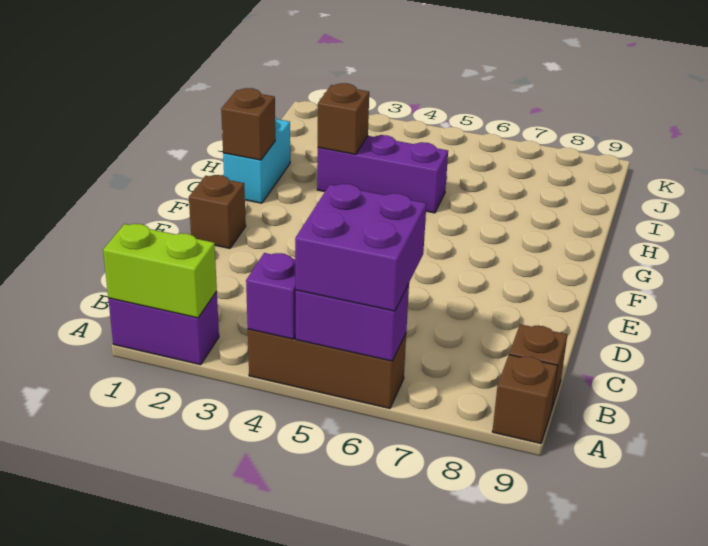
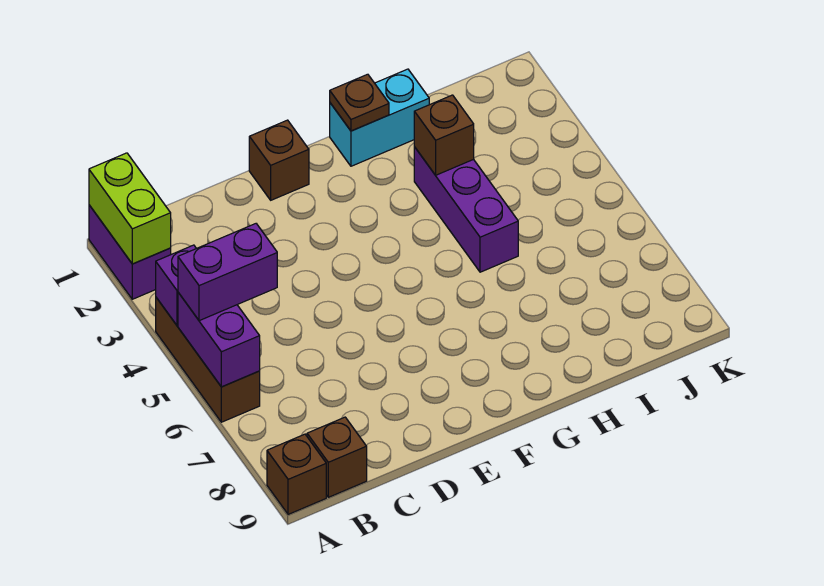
purple brick A5:B6 level 3 -> purple brick A5:B5 level 3
brown brick G1 level 2 -> brown plate G1 level 2

